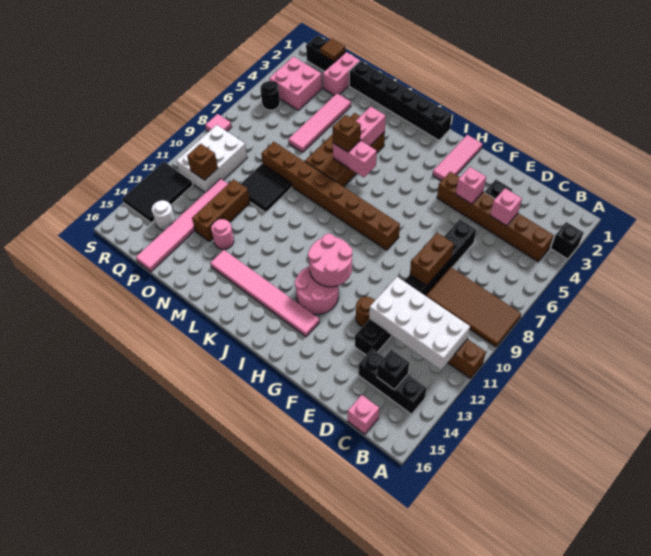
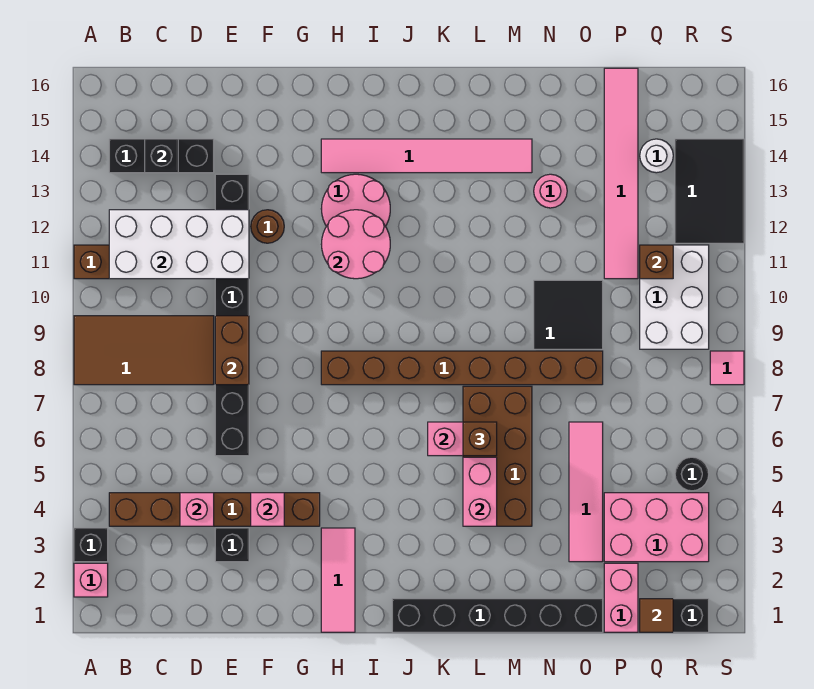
pink brick C16 level 1 -> pink brick A2 level 1
brown brick O11:O13 level 1 -> none
pink brick Q3:R4 level 1 -> pink brick P3:R4 level 1

